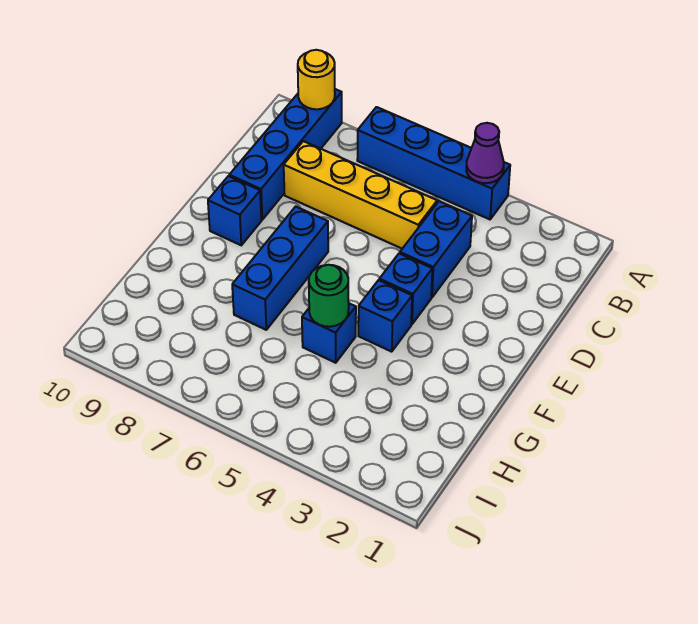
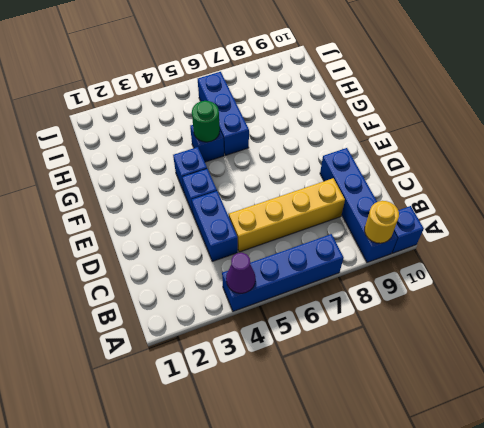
blue brick E7:G7 level 1 -> blue brick G6:I6 level 1
blue brick E9 level 1 -> blue brick A10 level 1

